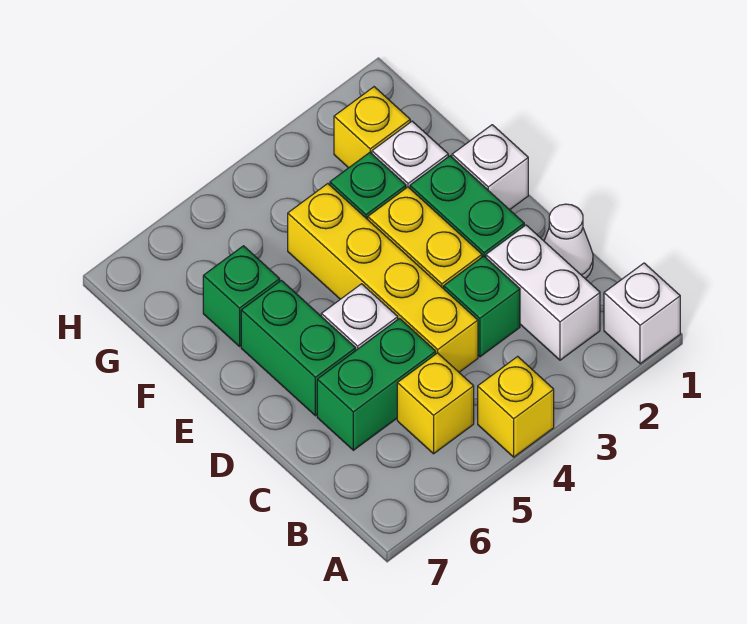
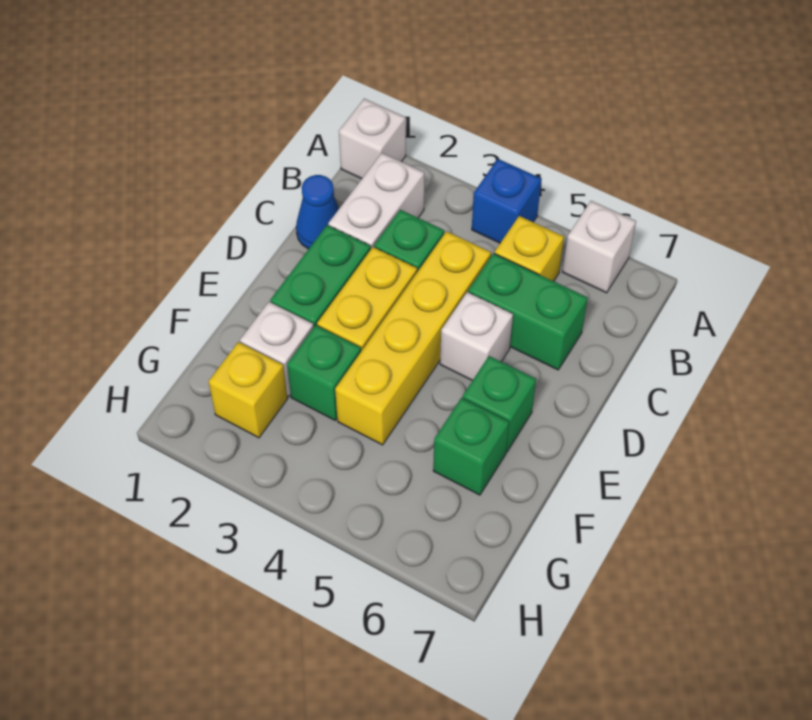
yellow brick A4 level 1 -> blue brick A4 level 1
white cone C1 level 1 -> blue cone C1 level 1
green brick D6:E6 level 1 -> green brick E6 level 1
white brick E1 level 1 -> white brick A6 level 1

